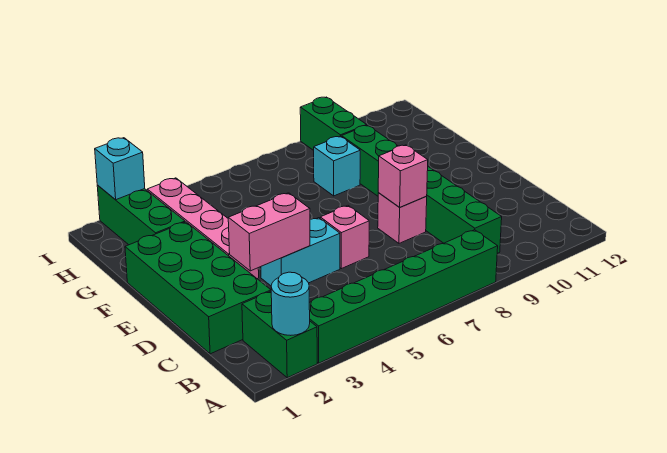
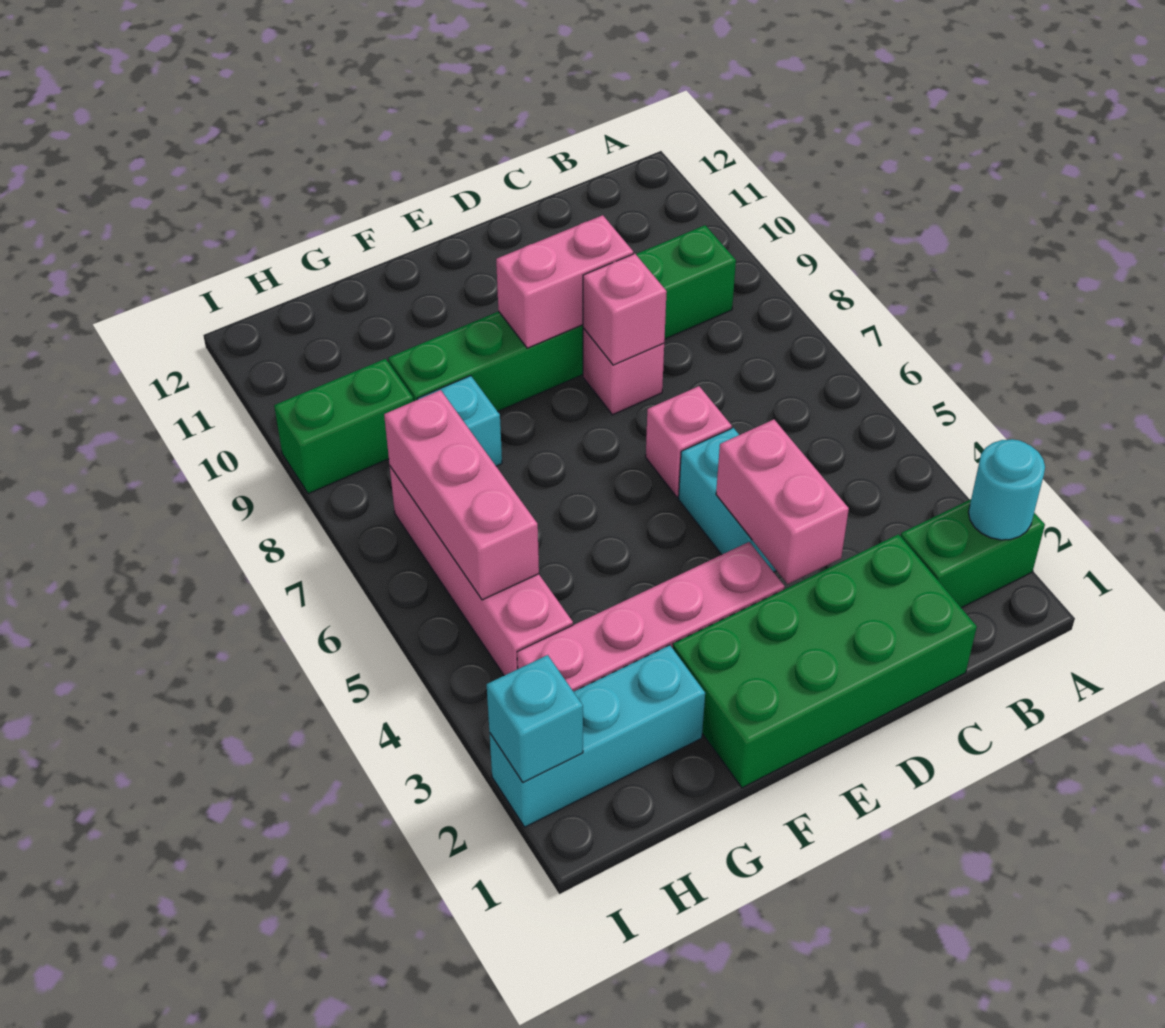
green brick A3:A8 level 1 -> none
none -> pink brick D9:E9 level 2
green brick G2:I2 level 1 -> cyan brick G2:I2 level 1
none -> pink brick H4:H7 level 1
none -> pink brick H5:H7 level 2

